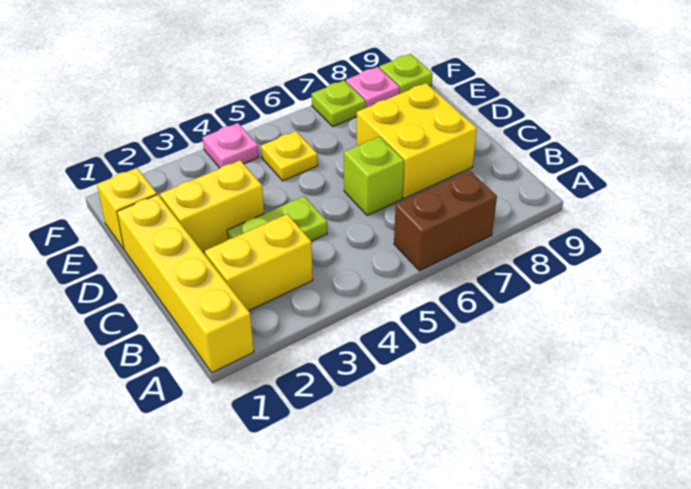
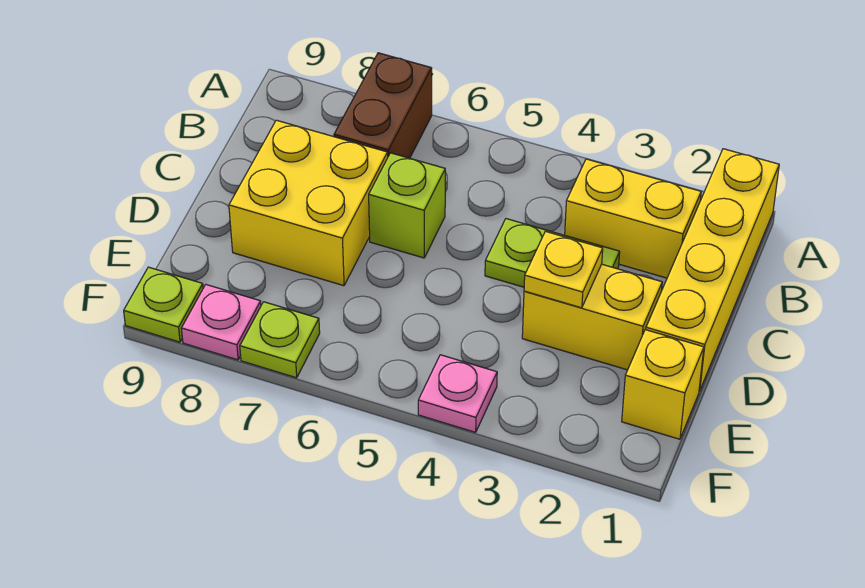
brown brick A6:A7 level 1 -> brown brick A7:B7 level 1
yellow plate E5 level 1 -> yellow plate D3 level 2

